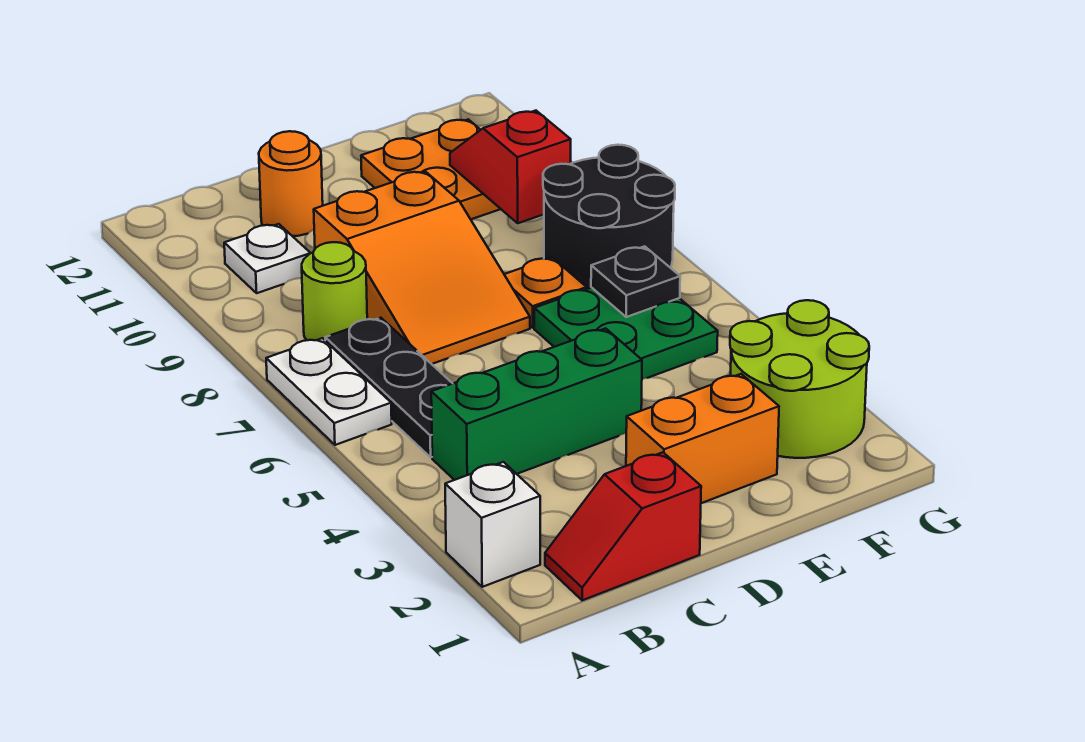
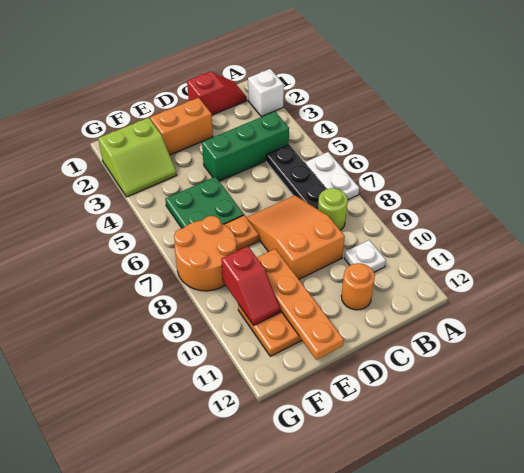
none -> orange plate E9:E12 level 2
lime round brick F2:G3 level 1 -> lime slope F2:G3 level 1 top 2
black plate F6 level 2 -> none
black round brick F7:G8 level 1 -> orange round brick F7:G8 level 1

